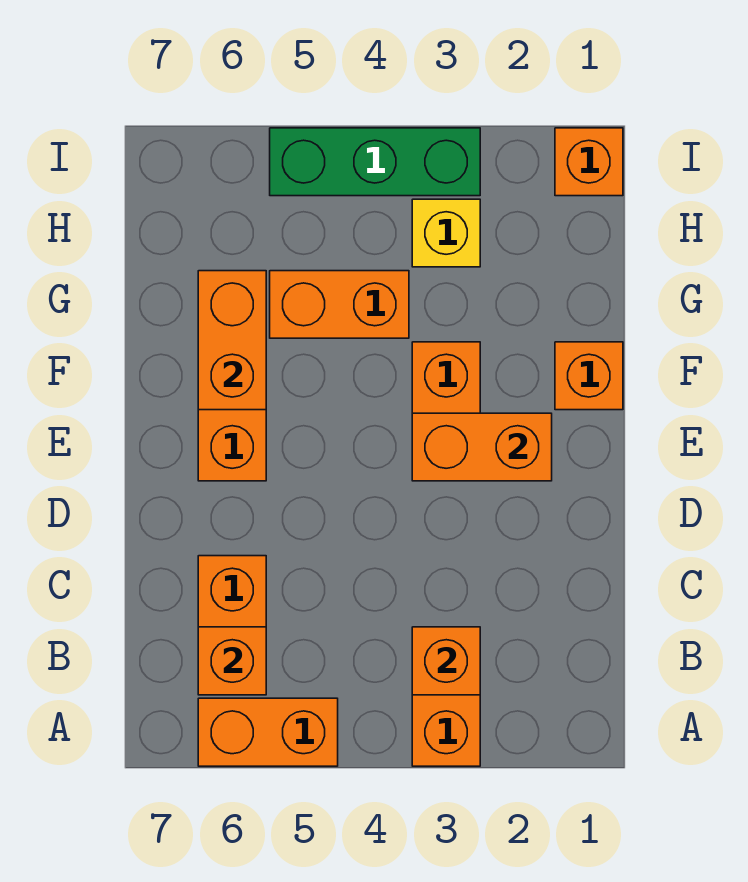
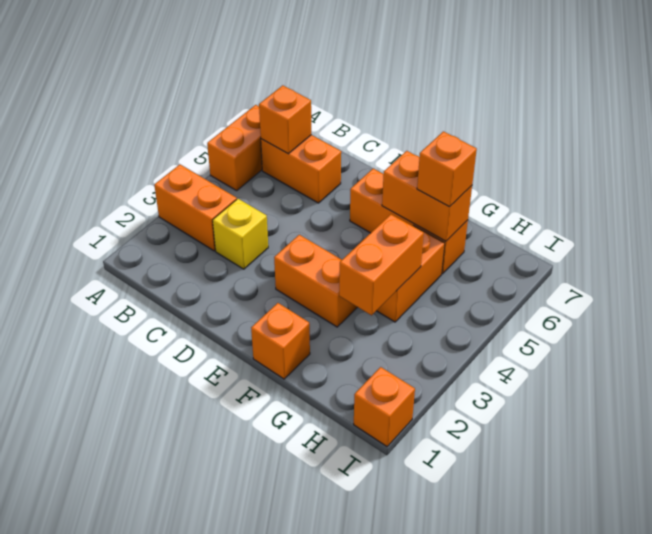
orange brick B3 level 2 -> orange brick G6 level 3
orange brick E2:E3 level 2 -> orange brick G3:G4 level 2
yellow brick H3 level 1 -> yellow brick C3 level 1
green brick I3:I5 level 1 -> none

